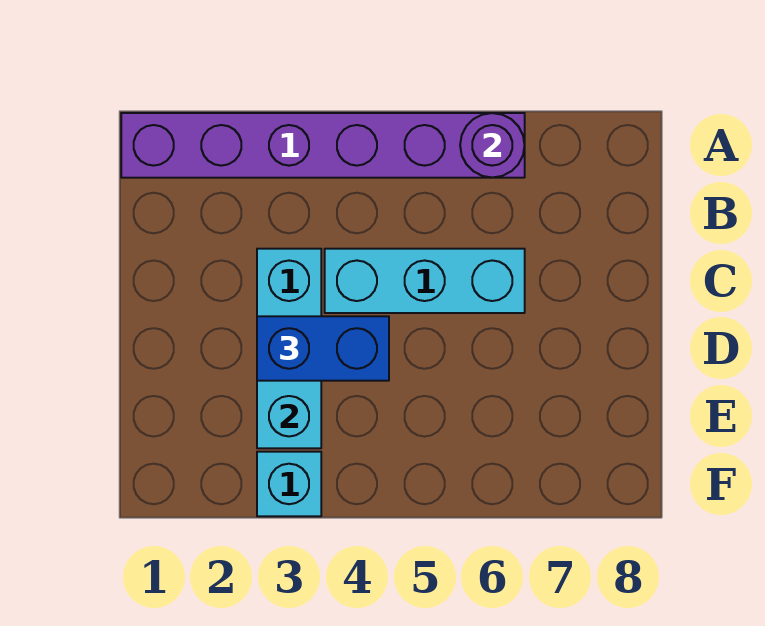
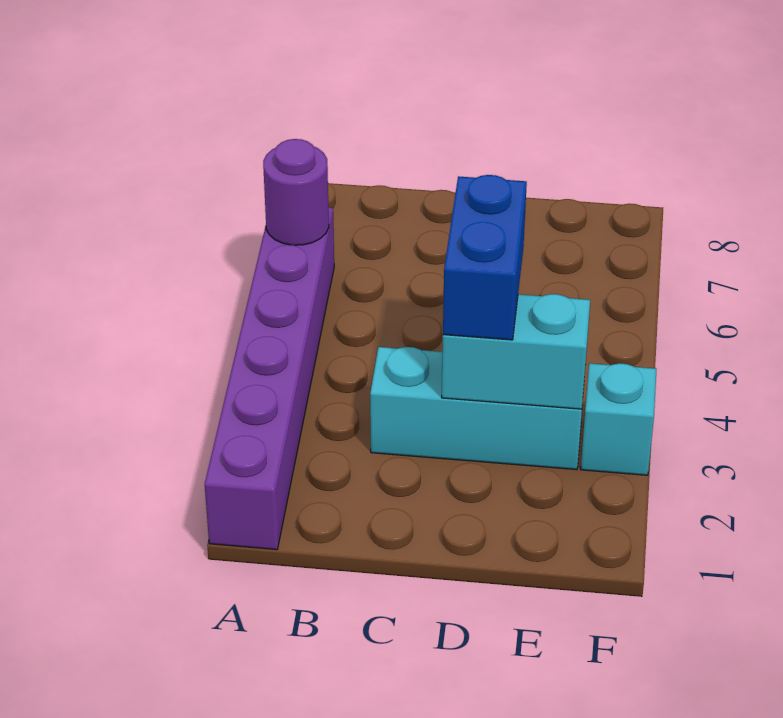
cyan brick C4:C6 level 1 -> none

